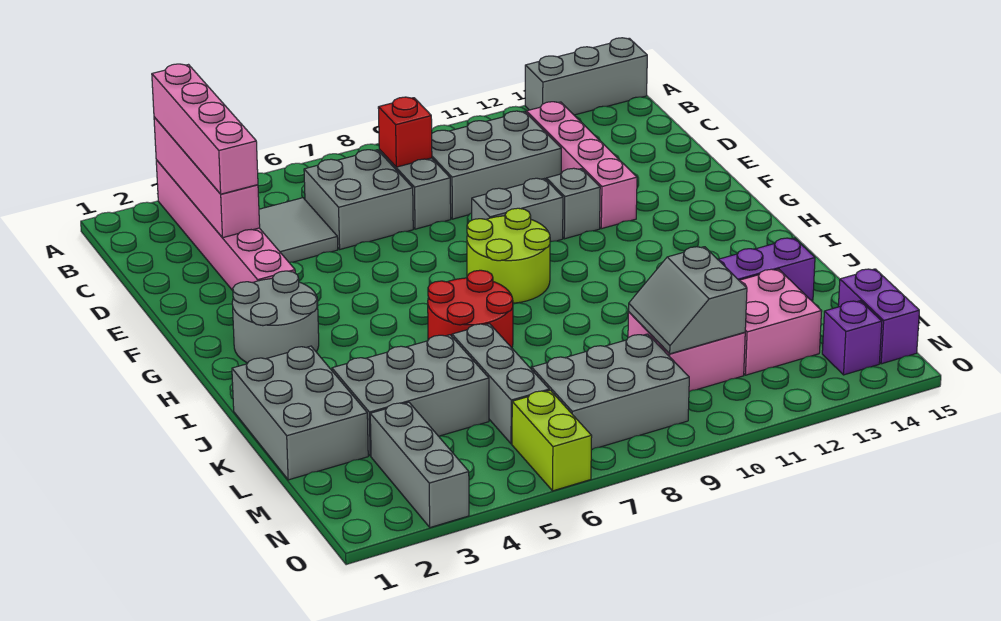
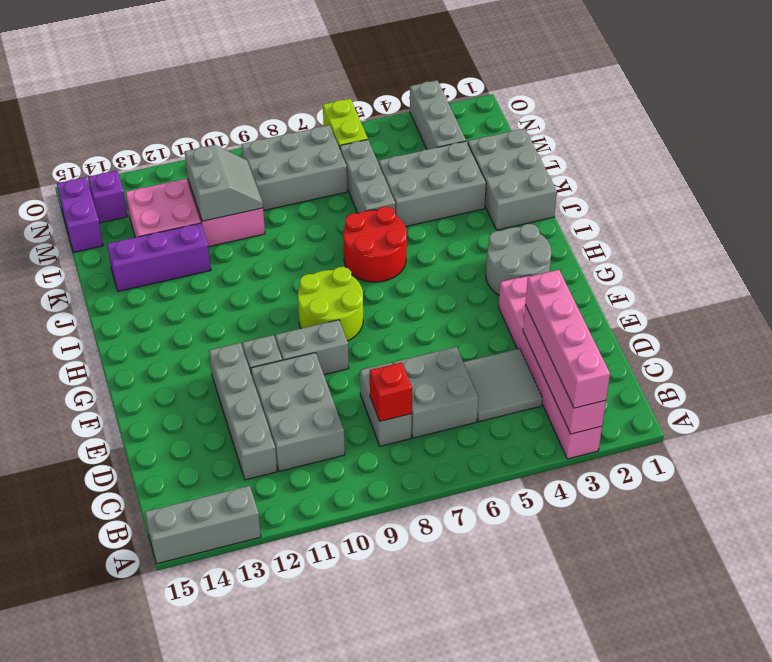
grey brick C9:D11 level 1 -> grey brick C10:E11 level 1
pink brick C12:F12 level 1 -> grey brick C12:F12 level 1

